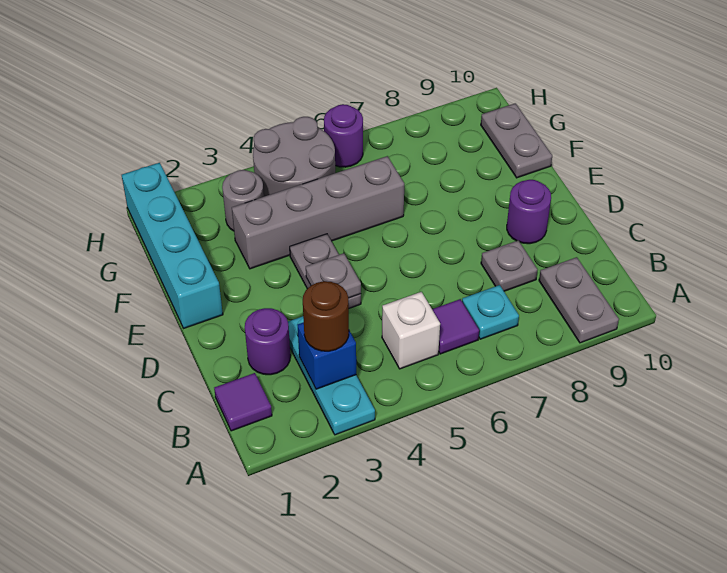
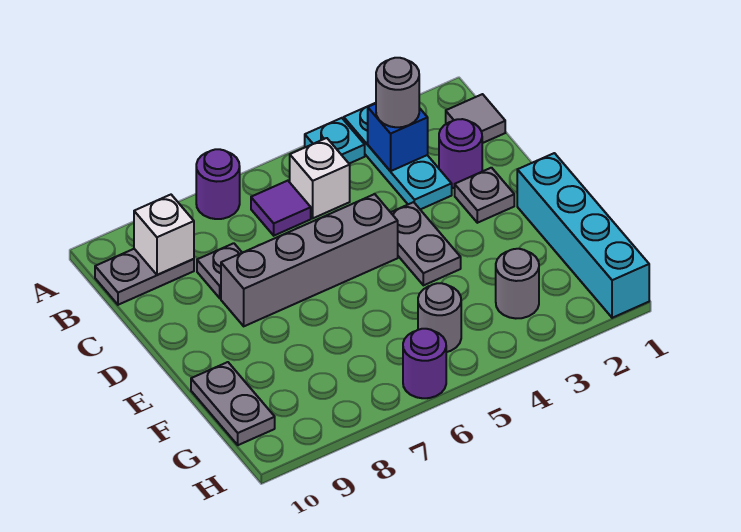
grey plate A9:B9 level 1 -> grey plate B9:B10 level 1
purple tile B1 level 1 -> grey tile B1 level 1
brown round brick B3 level 3 -> grey round brick B3 level 3
cyan plate B7 level 1 -> cyan plate A4 level 1
none -> white brick B9 level 2
grey plate D4 level 2 -> grey plate D2 level 1
purple round brick D9 level 1 -> purple round brick A7 level 1
grey brick F3:F6 level 1 -> grey brick D5:D8 level 1
grey round brick G4:H5 level 1 -> grey round brick G5 level 1

